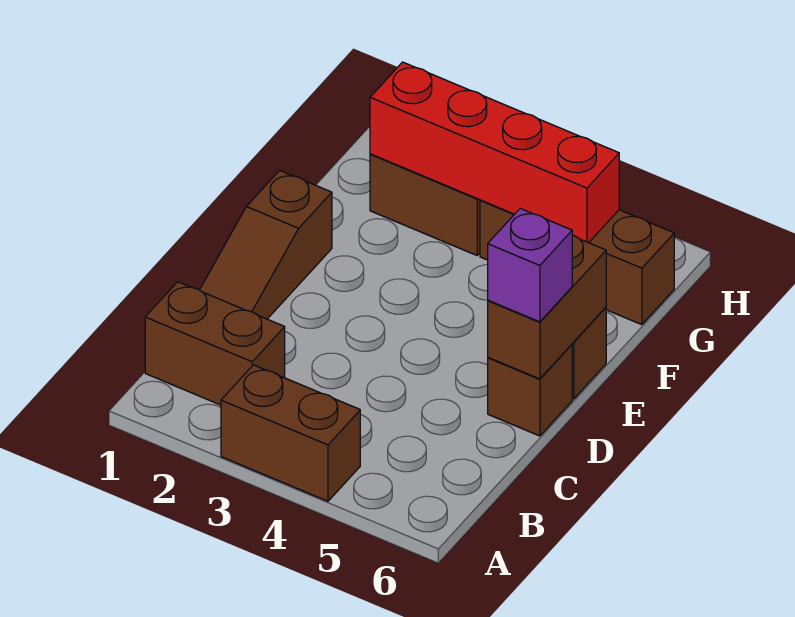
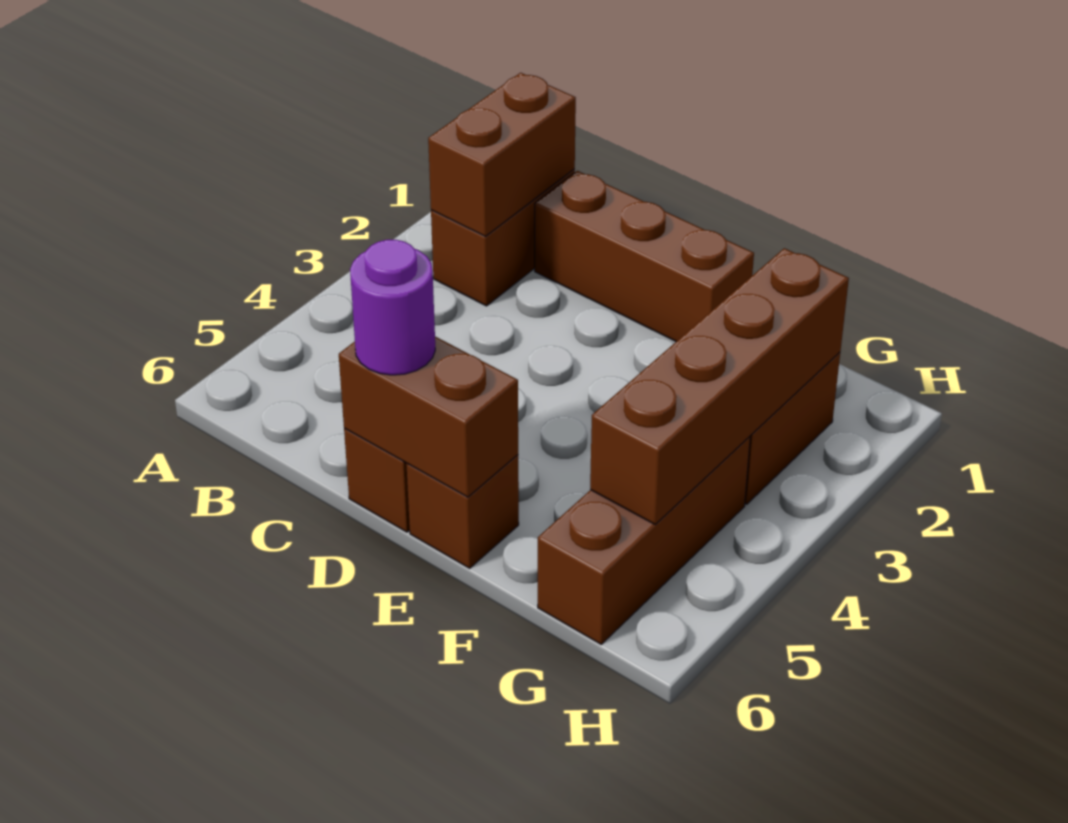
brown brick A3:A4 level 1 -> brown brick B1:B2 level 2
brown slope C1:E1 level 1 top E -> brown brick C1:E1 level 1
purple brick D6 level 3 -> purple round brick D6 level 3
red brick G2:G5 level 2 -> brown brick G2:G5 level 2

